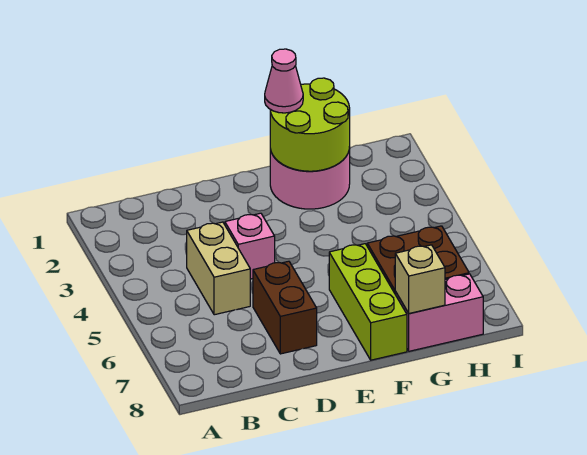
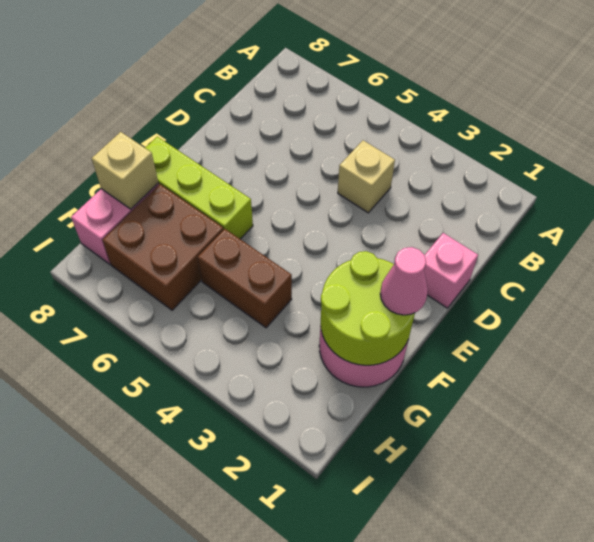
tan brick C4:C5 level 1 -> tan brick C4 level 1
pink brick D4 level 1 -> pink brick D1 level 1
brown brick D6:D7 level 1 -> brown brick G4:G5 level 1

